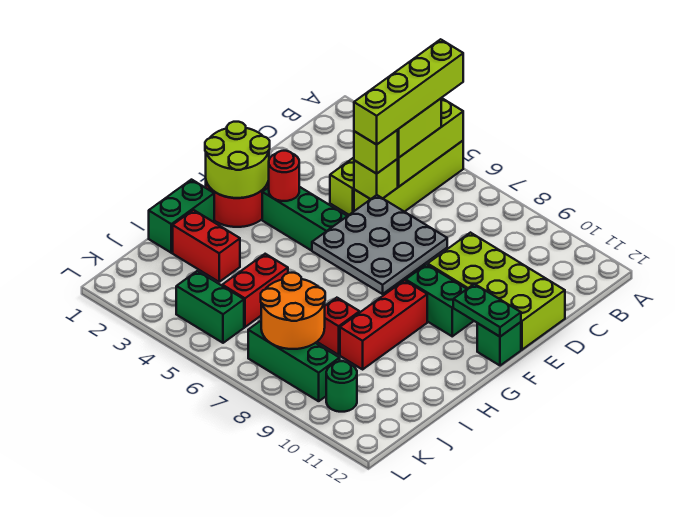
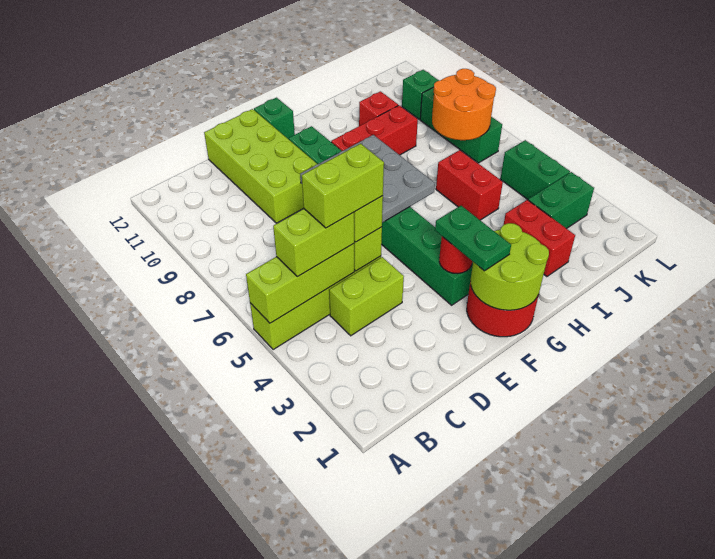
lime brick A5:D5 level 4 -> lime brick C5:D5 level 4
green plate F11:F12 level 2 -> green plate F2:F3 level 3
green brick H1:I1 level 1 -> green brick J3:K3 level 1
red brick I5:J5 level 1 -> red brick I5:I6 level 1
red brick I8 level 1 -> red brick I10 level 1
green round brick K10 level 1 -> green brick K10 level 1

